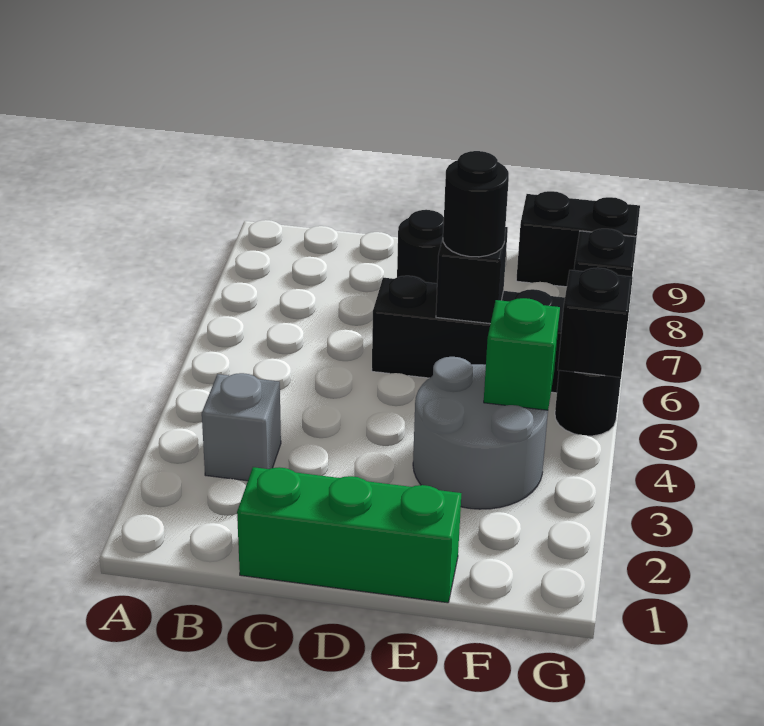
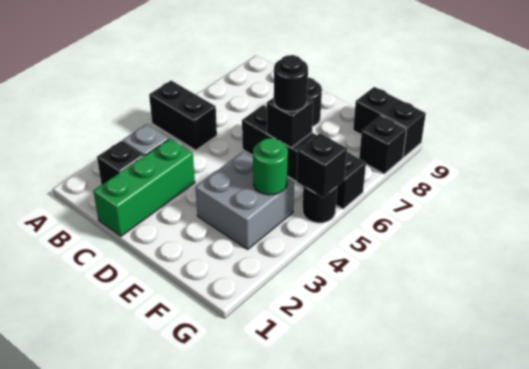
none -> black brick A5:B5 level 1
none -> black brick B2 level 1
green brick C1:E1 level 1 -> green brick C1:C3 level 1
grey round brick E3:F4 level 1 -> grey brick E3:F4 level 1
green brick F4 level 2 -> green round brick F4 level 2

